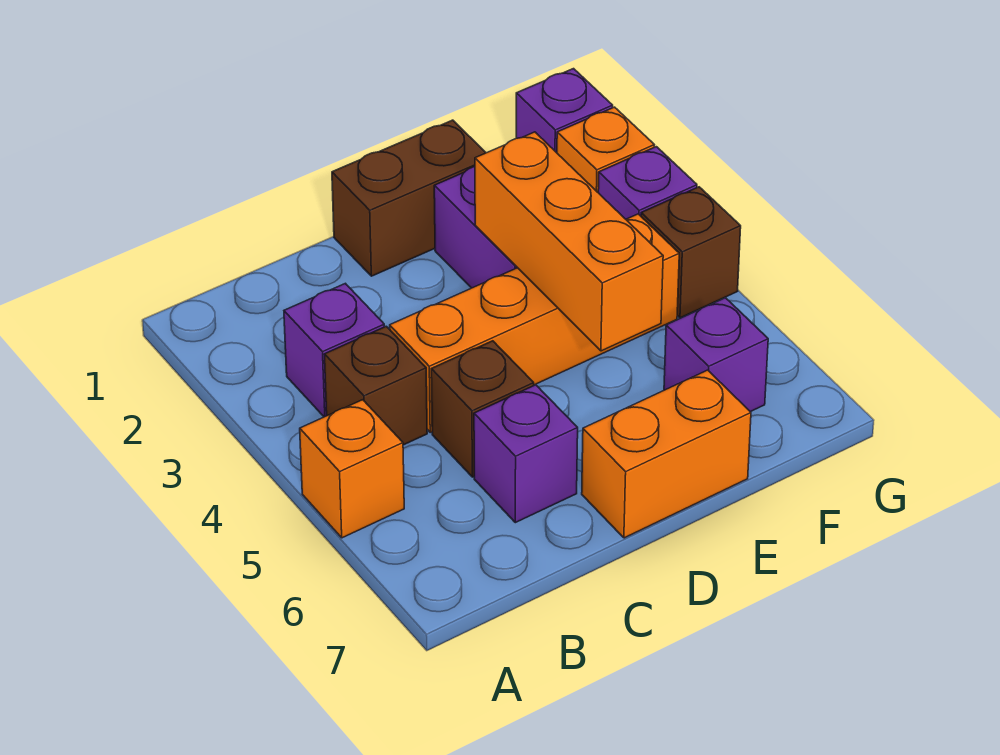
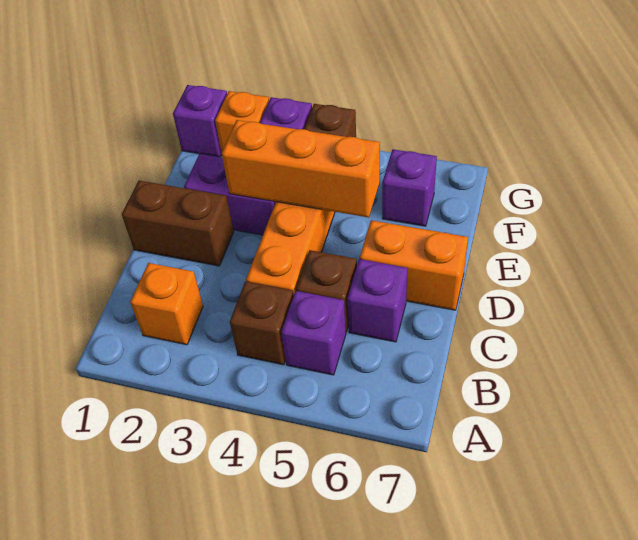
orange brick A5 level 1 -> orange brick B2 level 1
purple brick B3 level 1 -> purple brick B5 level 1
brown brick D1:E1 level 1 -> brown brick D1:D2 level 1
orange brick D7:E7 level 1 -> orange brick D6:D7 level 1

